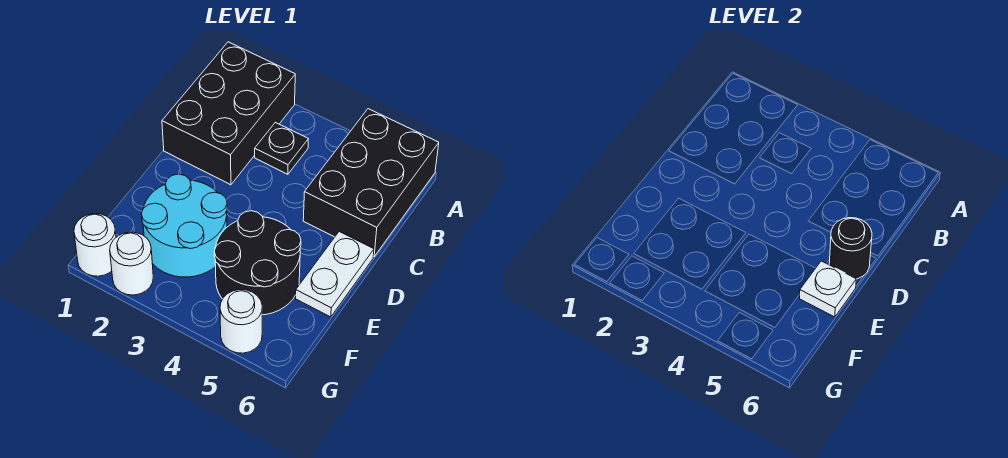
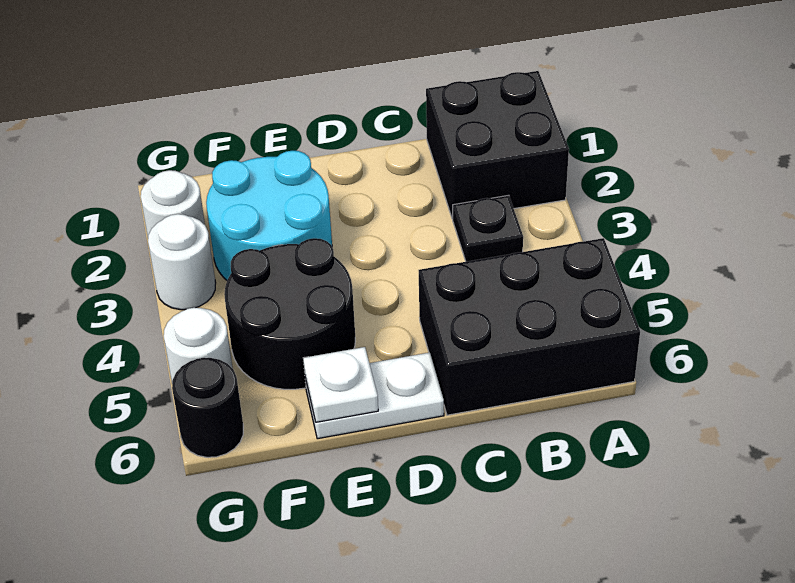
black brick A1:C2 level 1 -> black brick A1:B2 level 1
black round brick D6 level 2 -> black round brick G6 level 1
white round brick G1 level 1 -> white round brick G3 level 1

